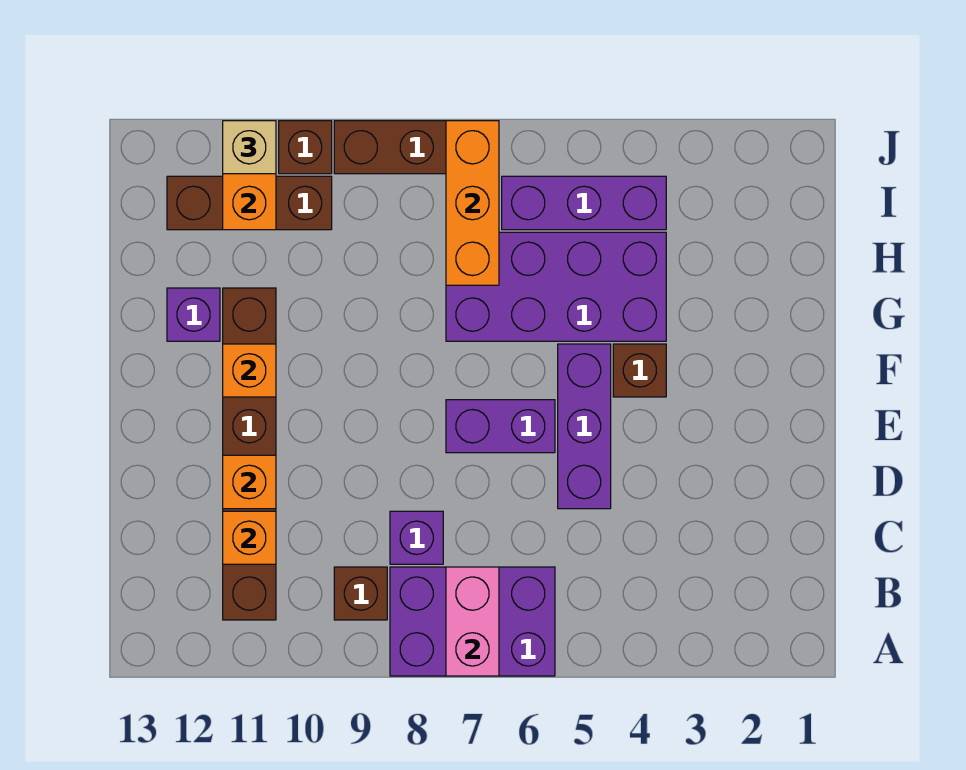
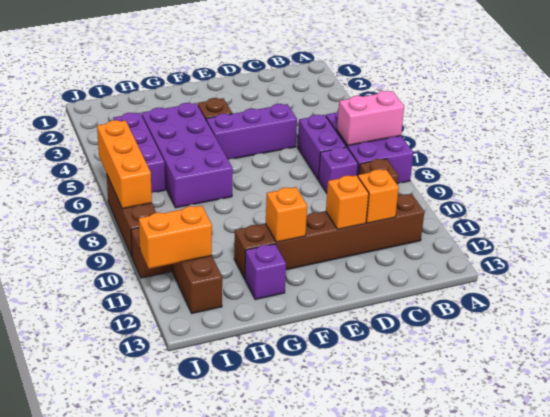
purple brick E6:E7 level 1 -> purple brick C6:C7 level 1
orange brick H7:J7 level 2 -> orange brick J6:J8 level 2
tan brick J11 level 3 -> none

